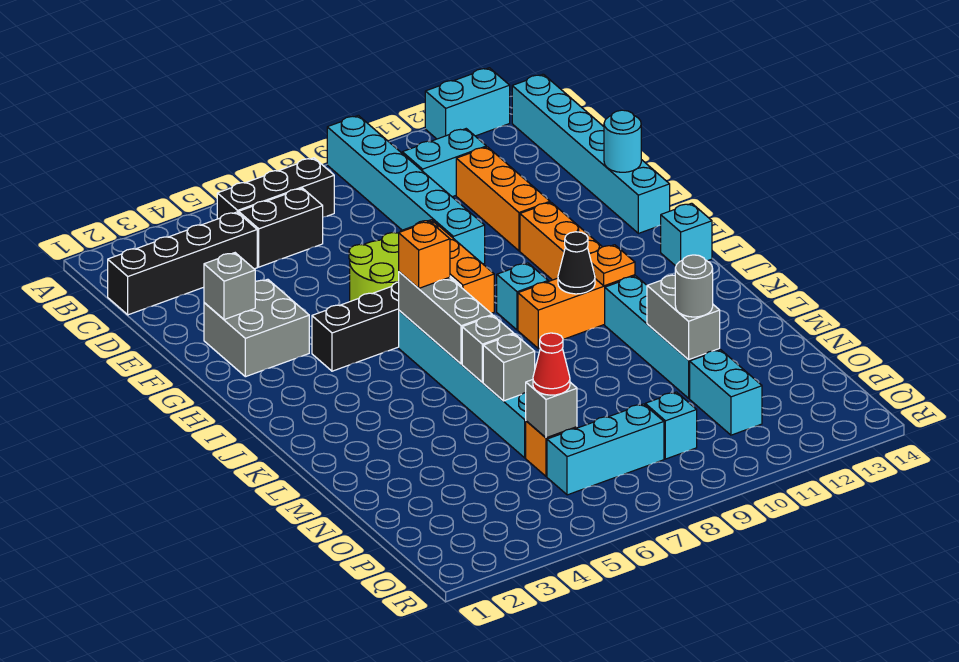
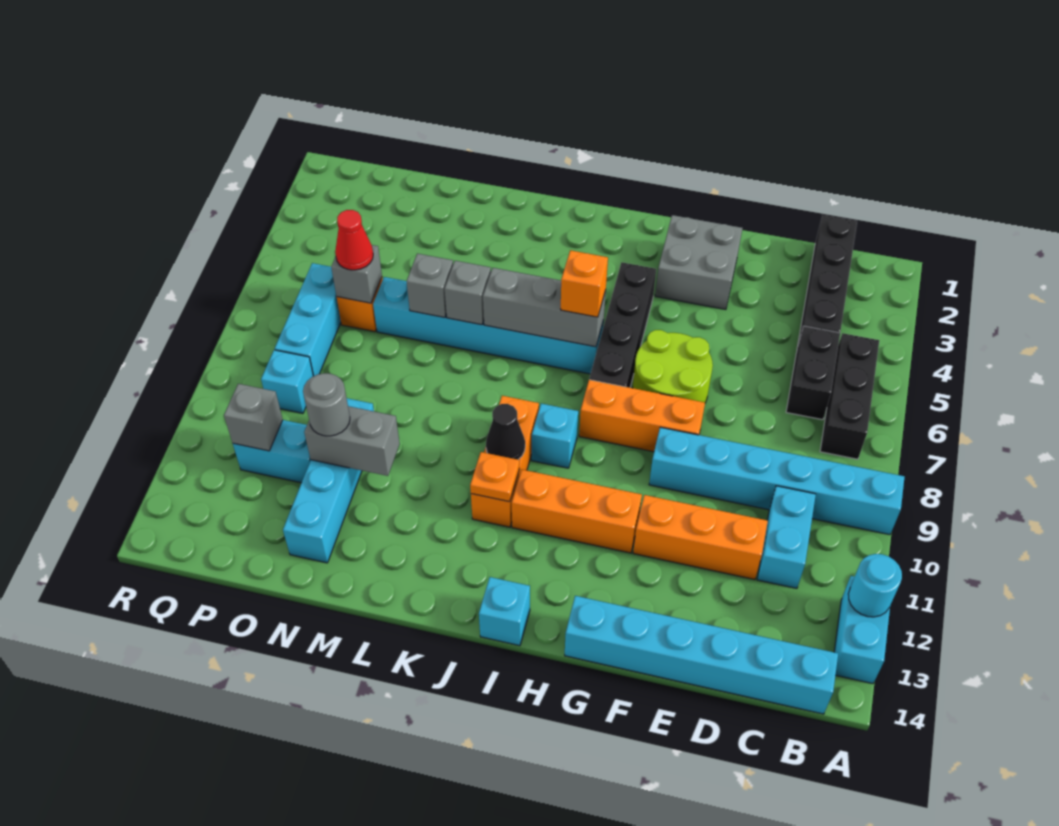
grey brick F2 level 2 -> grey brick P11 level 2
cyan round brick F14 level 2 -> cyan round brick A12 level 2
cyan brick K11:N11 level 1 -> cyan brick N10:N13 level 1

